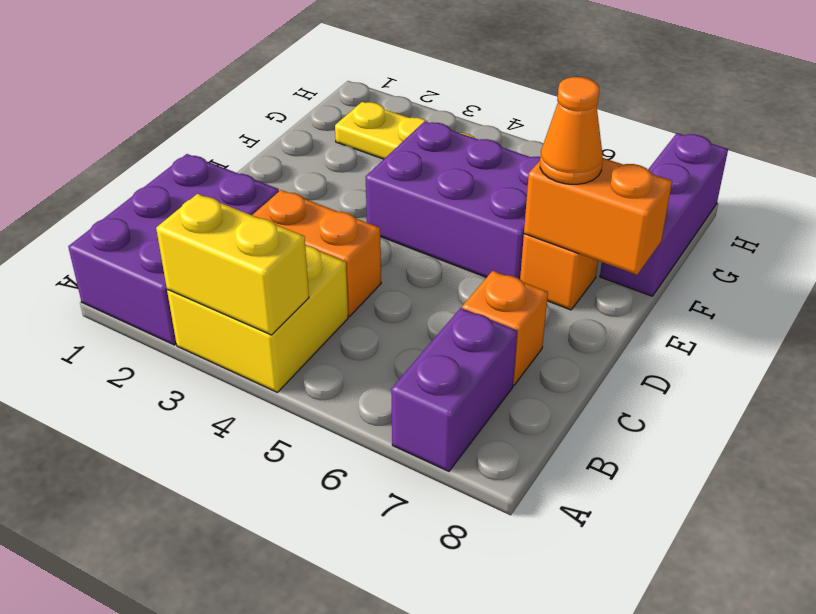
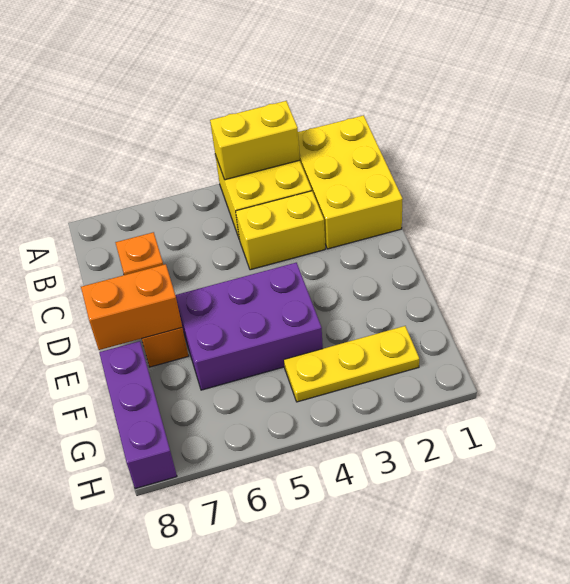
purple brick A1:C2 level 1 -> yellow brick A1:C2 level 1
purple brick A7:B7 level 1 -> none
orange brick C3:C4 level 1 -> yellow brick C3:C4 level 1
orange cone E7 level 3 -> none

